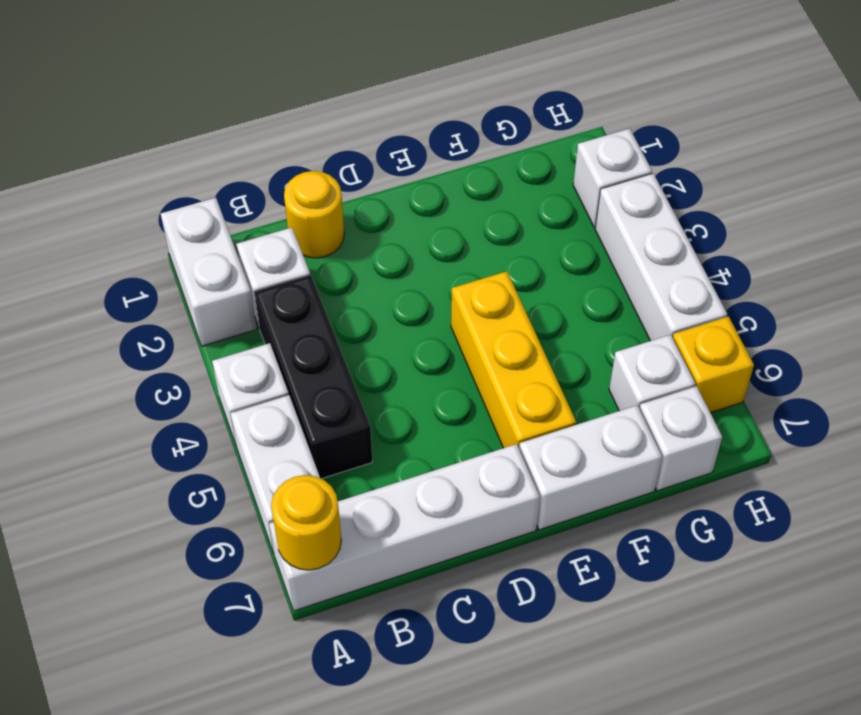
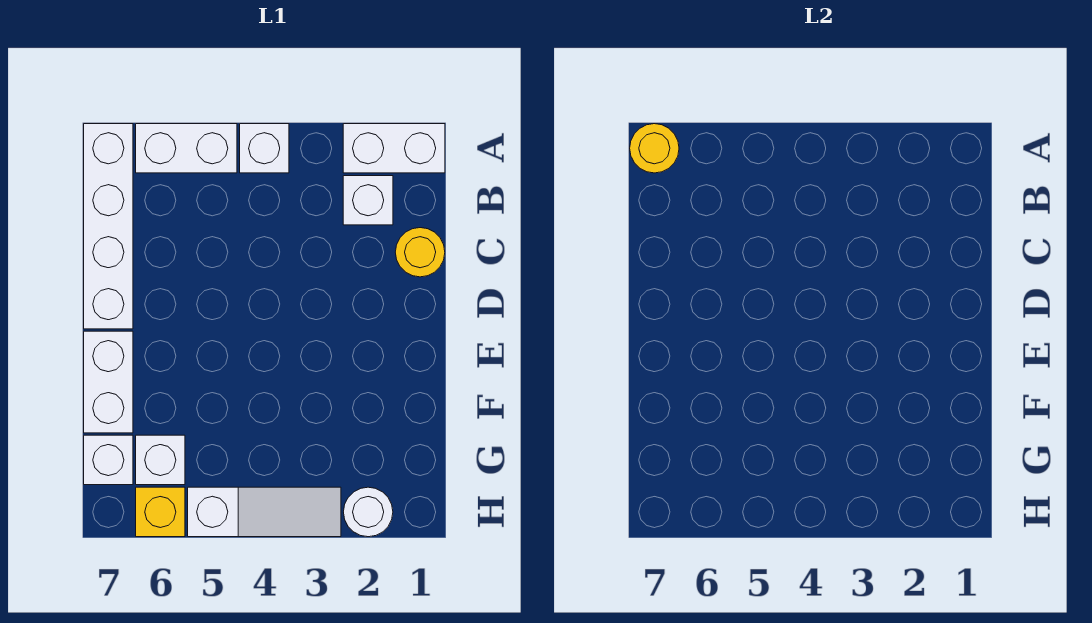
black brick B3:B5 level 1 -> none
yellow brick E4:E6 level 1 -> none
white brick H2 level 1 -> white round brick H2 level 1
white brick H3:H5 level 1 -> white slope H3:H5 level 1 top 5

